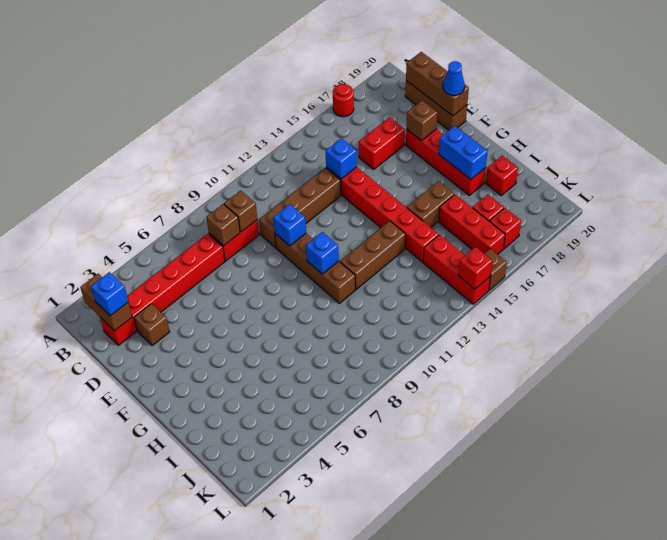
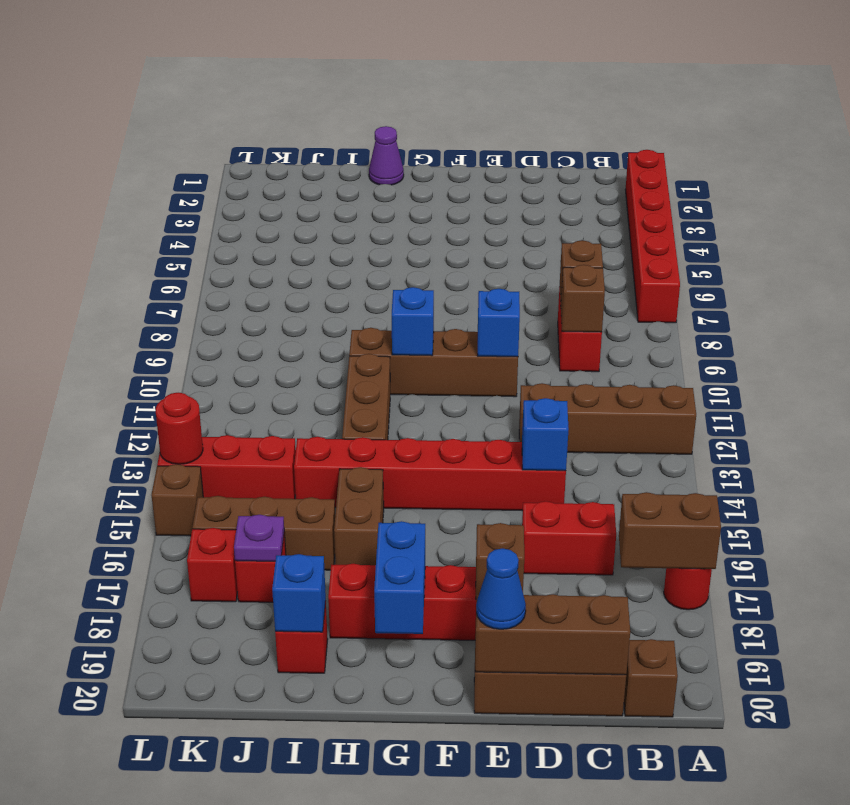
brown brick B2:C2 level 2 -> brown brick A17:B17 level 2
red brick C2:C7 level 1 -> red brick A2:A7 level 1
blue brick C2 level 3 -> blue brick I19 level 2
brown brick D3 level 1 -> brown brick B20 level 1
brown brick D10:D13 level 1 -> brown brick A12:D12 level 1
red brick D16:D17 level 1 -> red brick C16:D16 level 1
blue brick G18:H18 level 2 -> blue brick G18:G19 level 2
none -> purple cone H1 level 1
red brick I16:K16 level 1 -> brown brick I16:K16 level 1
none -> purple plate J17 level 2
red brick L14 level 2 -> red round brick L14 level 2

